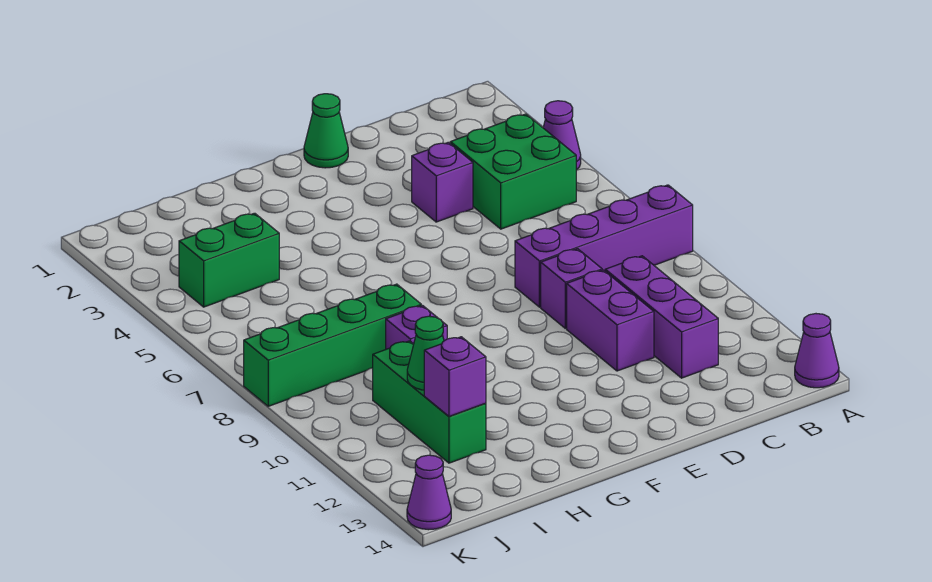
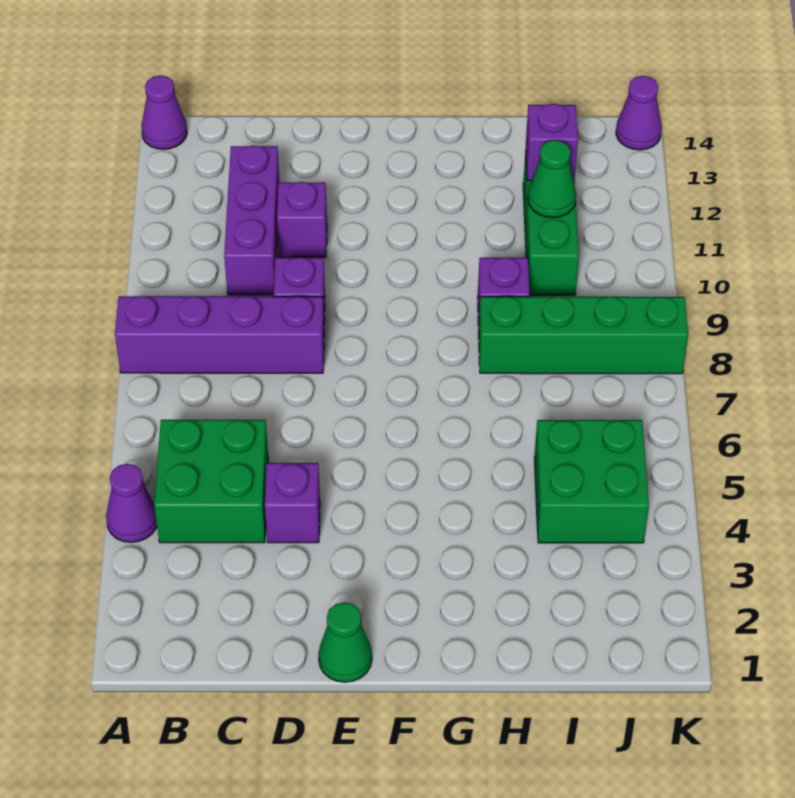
purple brick D10:D11 level 1 -> purple brick D11 level 1
green brick I4:J4 level 1 -> green brick I4:J5 level 1

